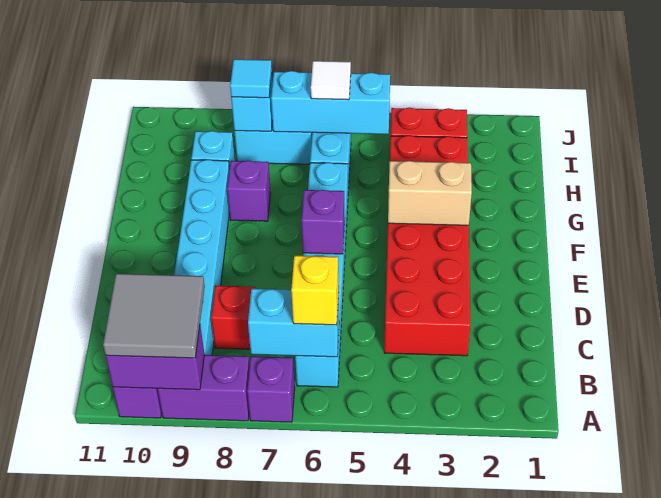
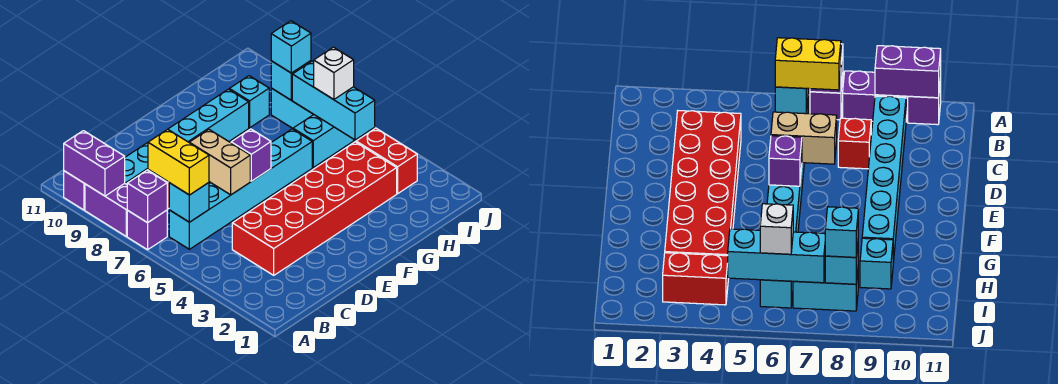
grey tile A9:B10 level 3 -> none
cyan brick B6:B7 level 2 -> cyan brick B6 level 2
yellow brick B6 level 3 -> yellow brick B6:B7 level 3
tan brick F3:F4 level 2 -> tan brick D6:D7 level 2
purple brick G8 level 1 -> purple brick A7 level 2
white tile I6 level 3 -> white brick I6 level 3
cyan tile I8 level 3 -> cyan brick I8 level 3

